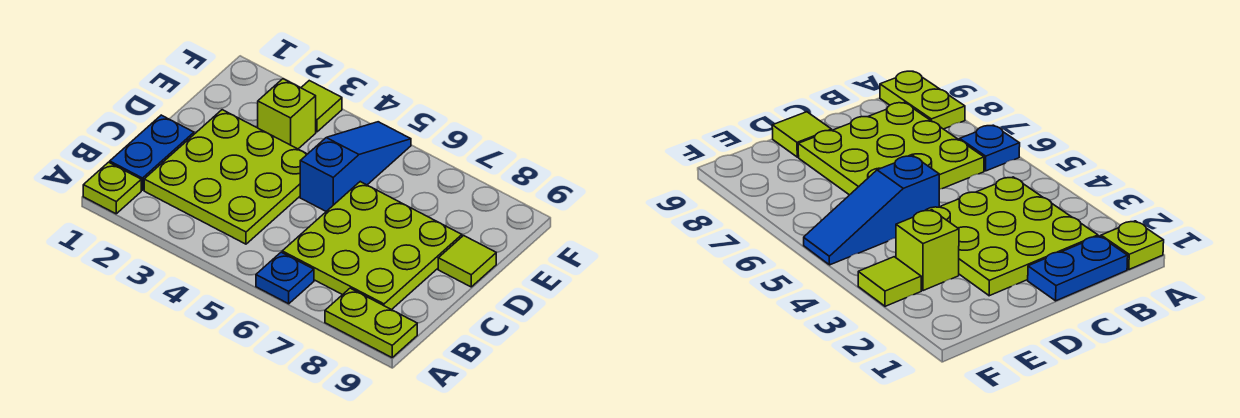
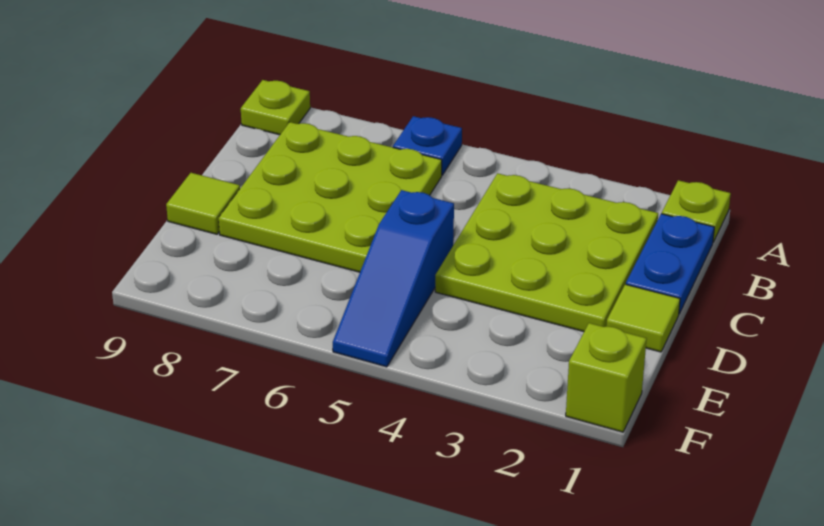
lime plate A8:A9 level 1 -> lime plate A9 level 1
lime brick E3 level 1 -> lime brick F1 level 1
lime tile F3 level 1 -> lime tile D1 level 1

